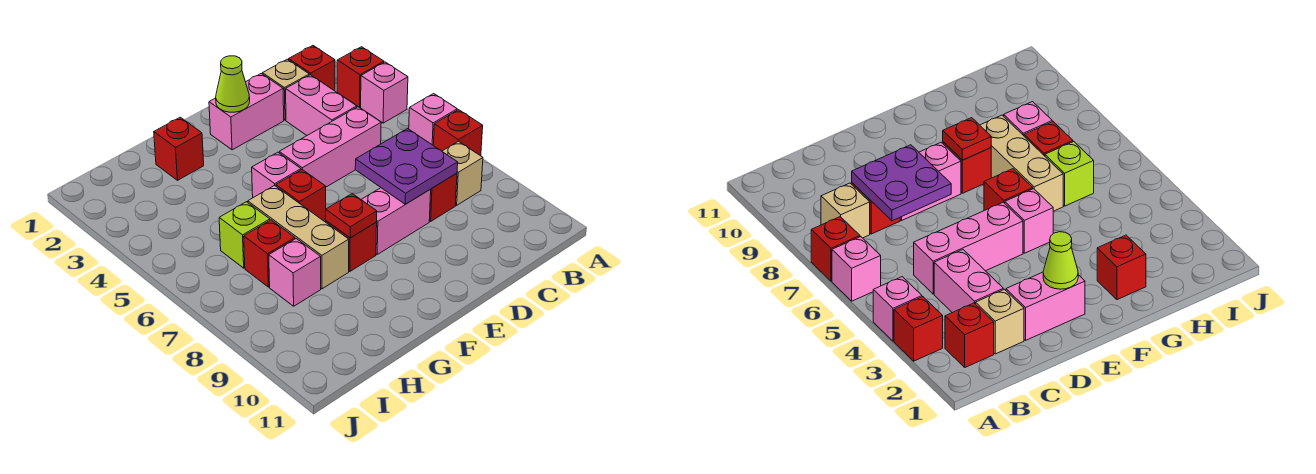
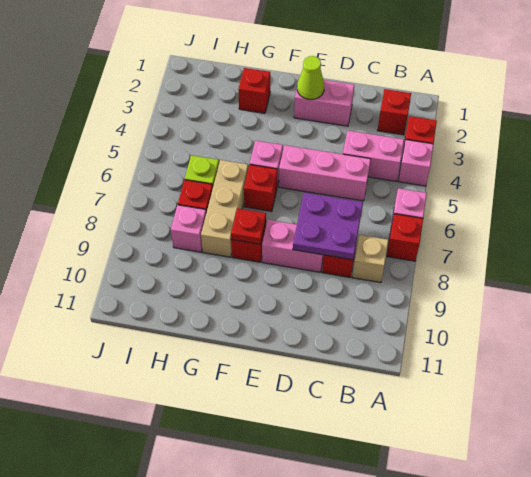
tan brick C2 level 1 -> none
pink brick C3:C4 level 1 -> pink brick B4:C4 level 1

